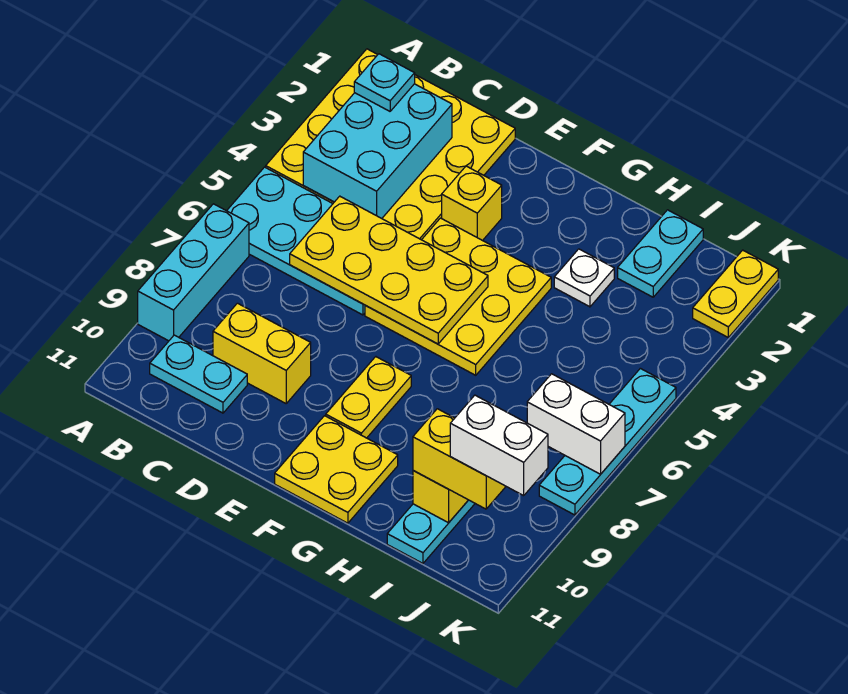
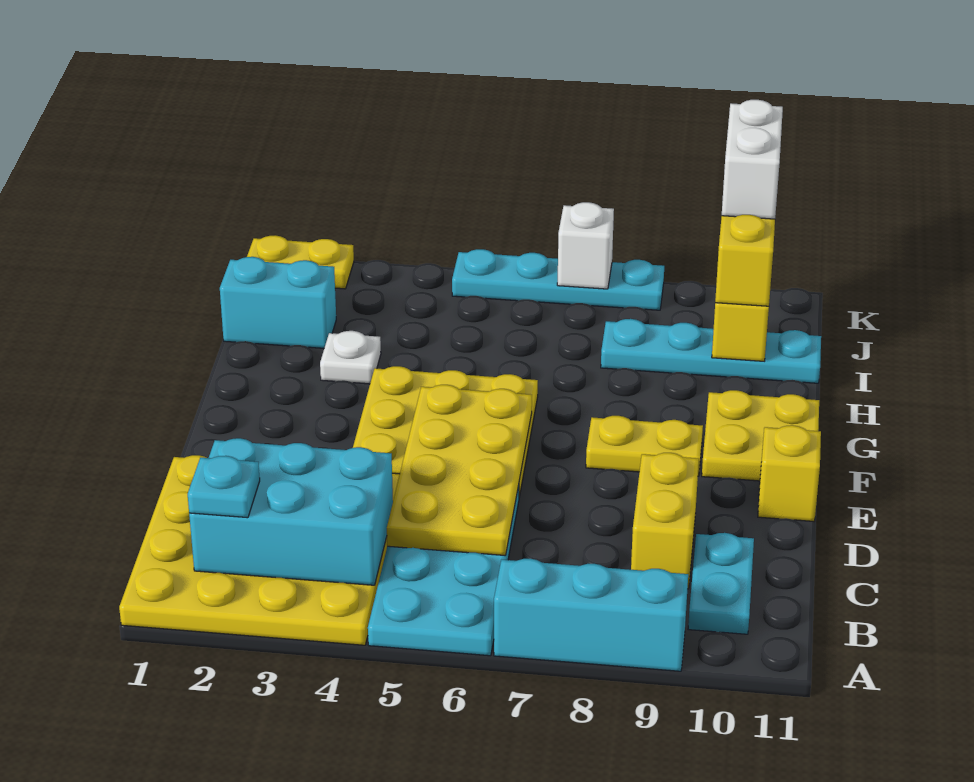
yellow brick E3 level 1 -> yellow brick E11 level 1
cyan plate I1:I2 level 1 -> cyan brick I1:I2 level 1
white brick J7:K7 level 2 -> white brick K7 level 2

